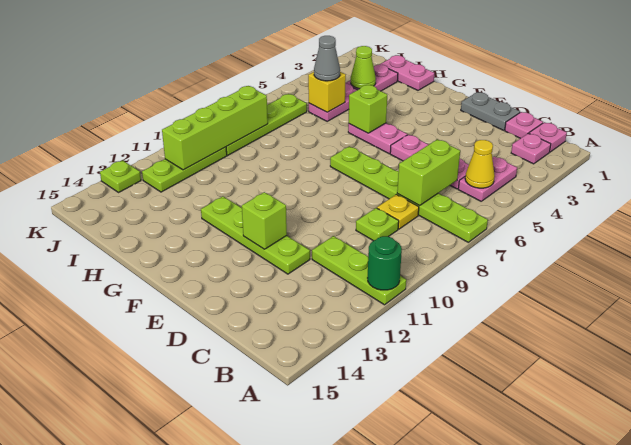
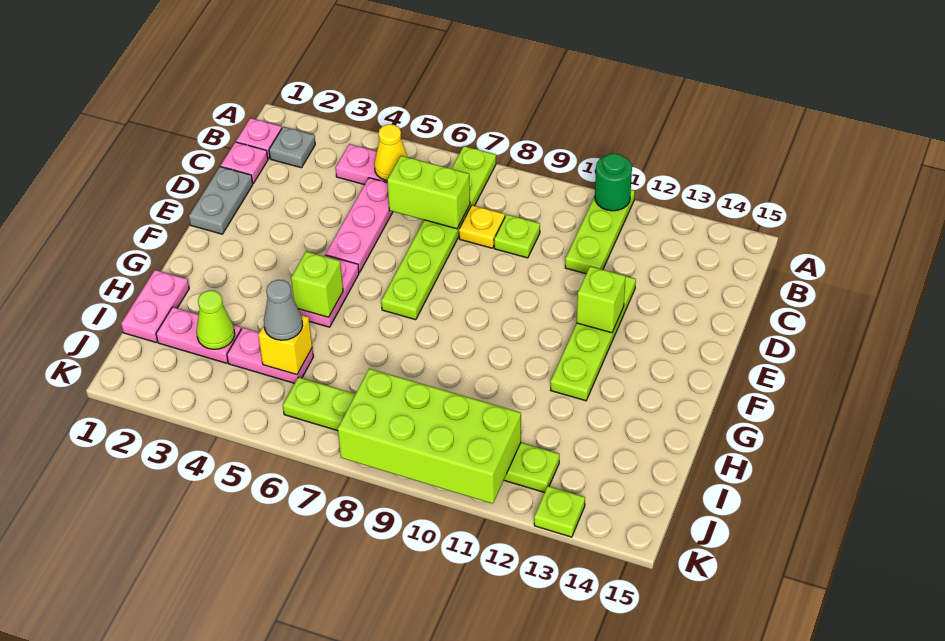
pink plate B2 level 1 -> grey plate B2 level 1
lime brick J8:J11 level 2 -> lime brick J8:K11 level 2

